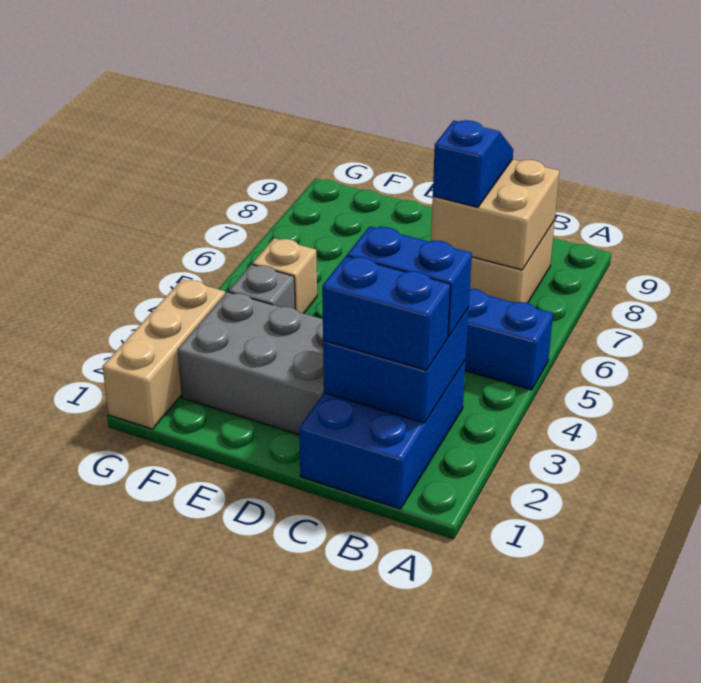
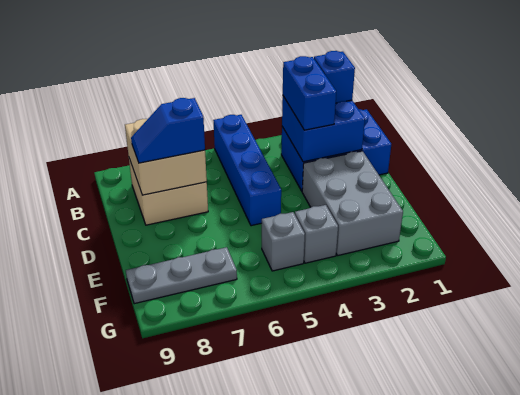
blue brick B2:C2 level 3 -> blue brick B2 level 3
tan brick F5 level 1 -> grey brick F5 level 1
none -> grey plate F7:F9 level 1
tan brick G1:G3 level 1 -> none

